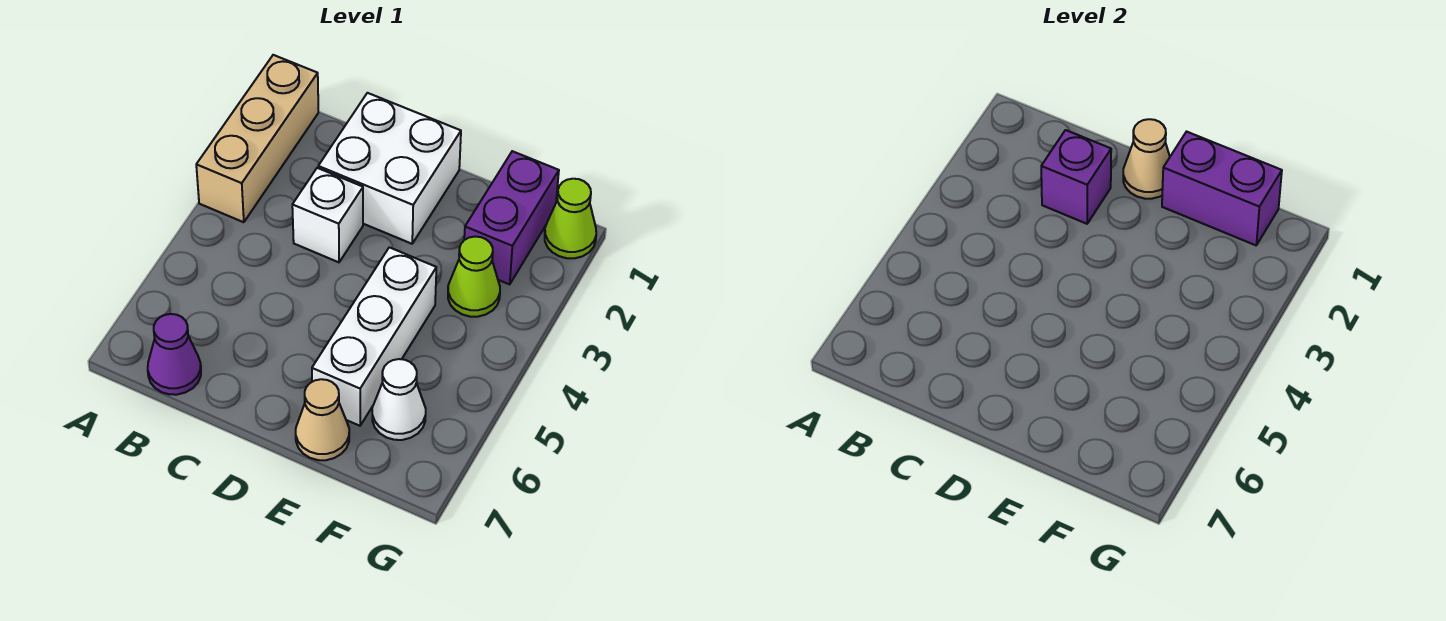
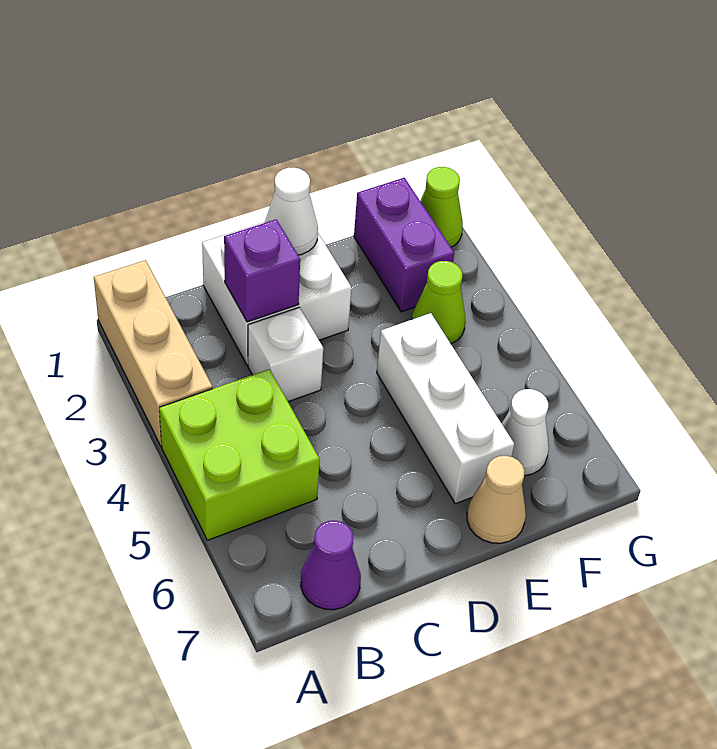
none -> lime brick A4:B5 level 1
tan cone D1 level 2 -> white cone D1 level 2
purple brick E1:F1 level 2 -> none

